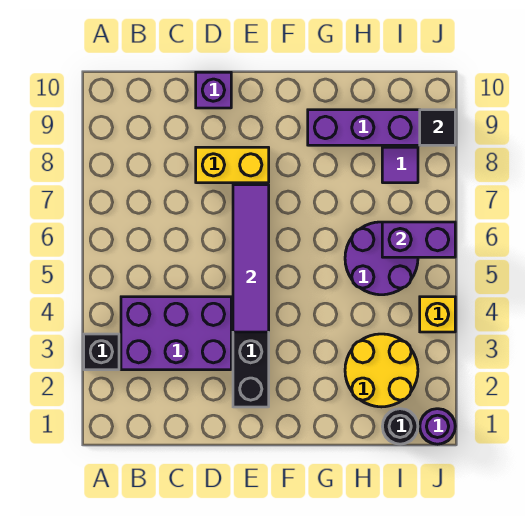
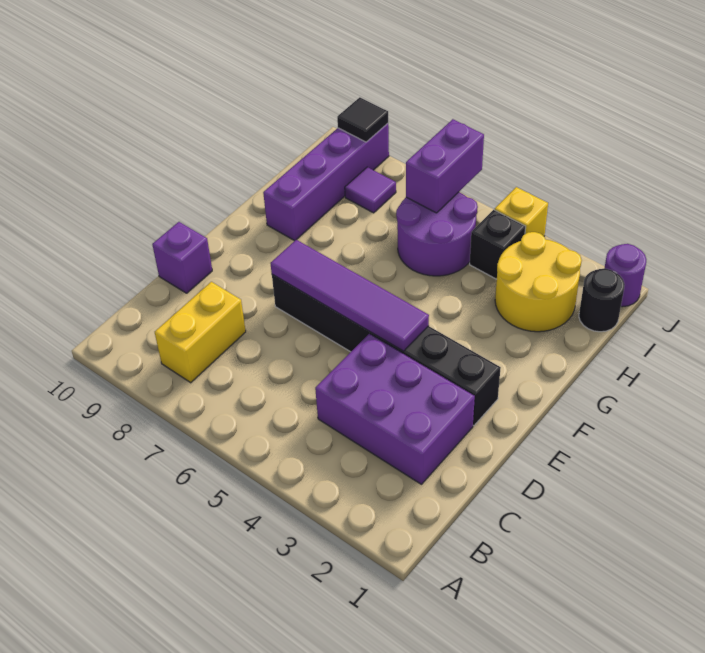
black brick A3 level 1 -> black brick I4 level 1
purple brick B3:D4 level 1 -> purple brick C2:D4 level 1
yellow brick D8:E8 level 1 -> yellow brick B8:C8 level 1

